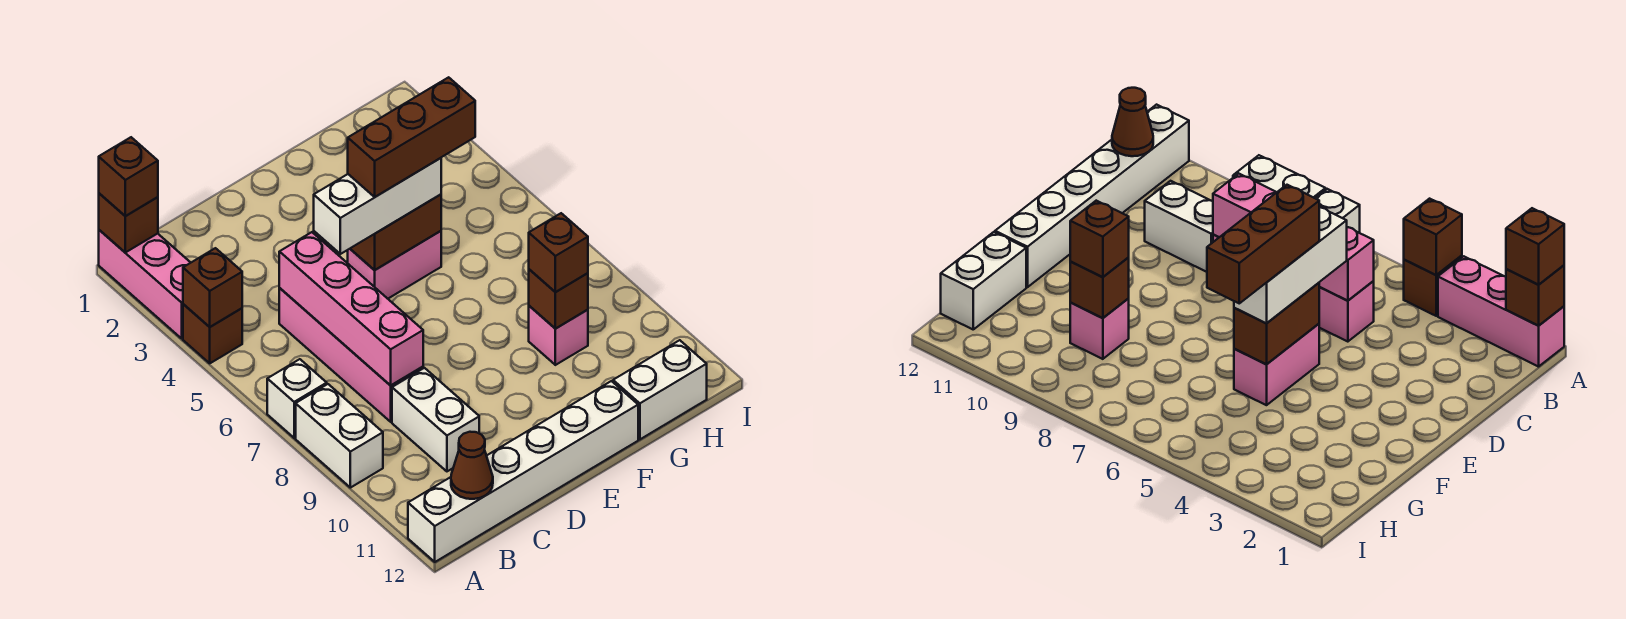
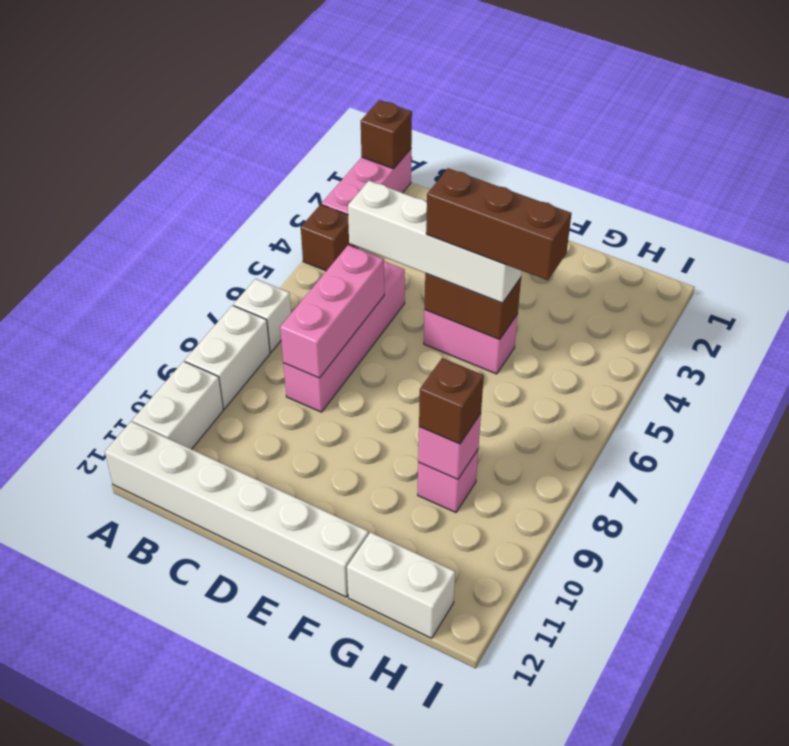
brown brick A1 level 3 -> none
brown brick A4 level 2 -> none
brown cone B12 level 2 -> none
pink brick C5:C8 level 2 -> pink brick C6:C8 level 2
white brick C9:C10 level 1 -> white brick A10:A11 level 1
white brick D5:F5 level 3 -> white brick C5:F5 level 3
brown brick G9 level 2 -> pink brick G9 level 2

